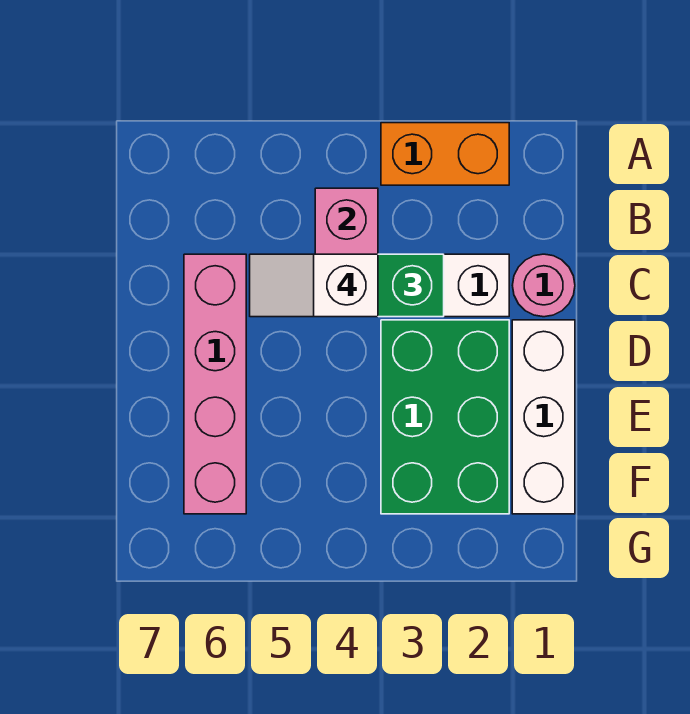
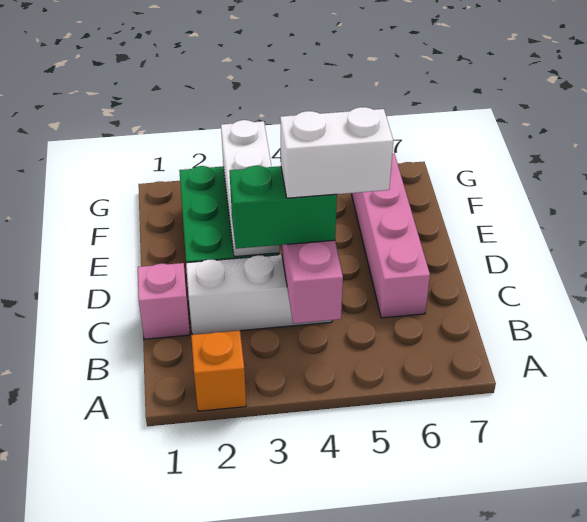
orange brick A2:A3 level 1 -> orange brick A2 level 1
pink round brick C1 level 1 -> pink brick C1 level 1
white slope C4:C5 level 4 top 4 -> white brick C4:C5 level 4
white brick D1:F1 level 1 -> white brick D3:F3 level 2

